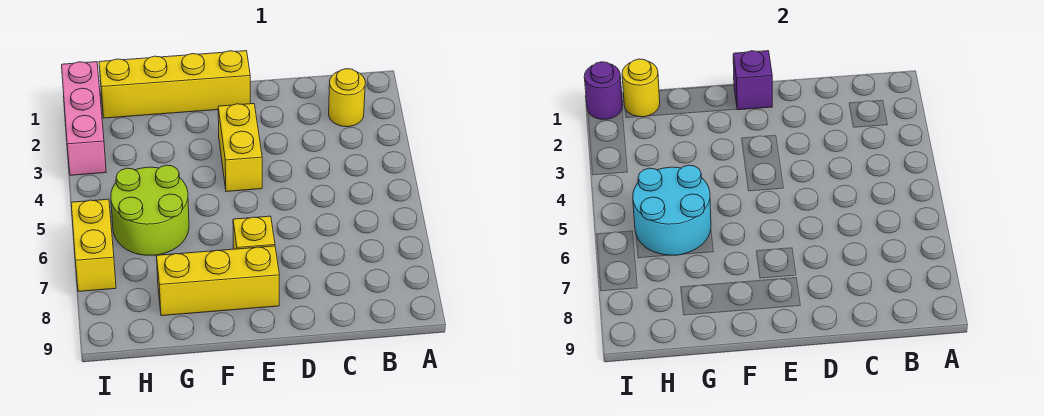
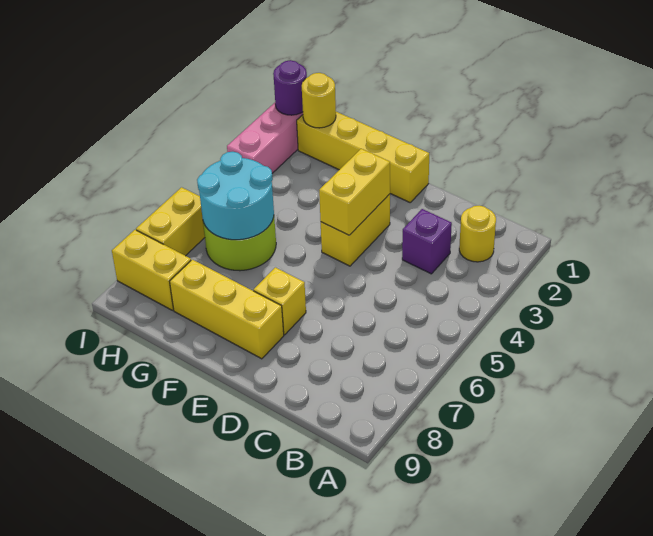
purple brick E1 level 2 -> purple brick C3 level 1
none -> yellow brick E3:E4 level 2
none -> yellow brick H8:I8 level 1

